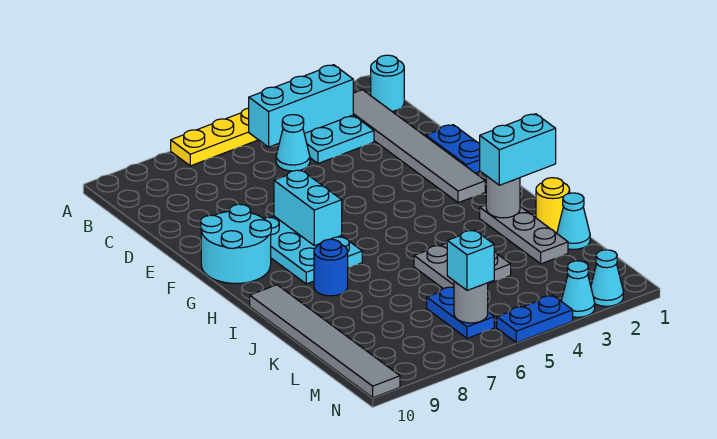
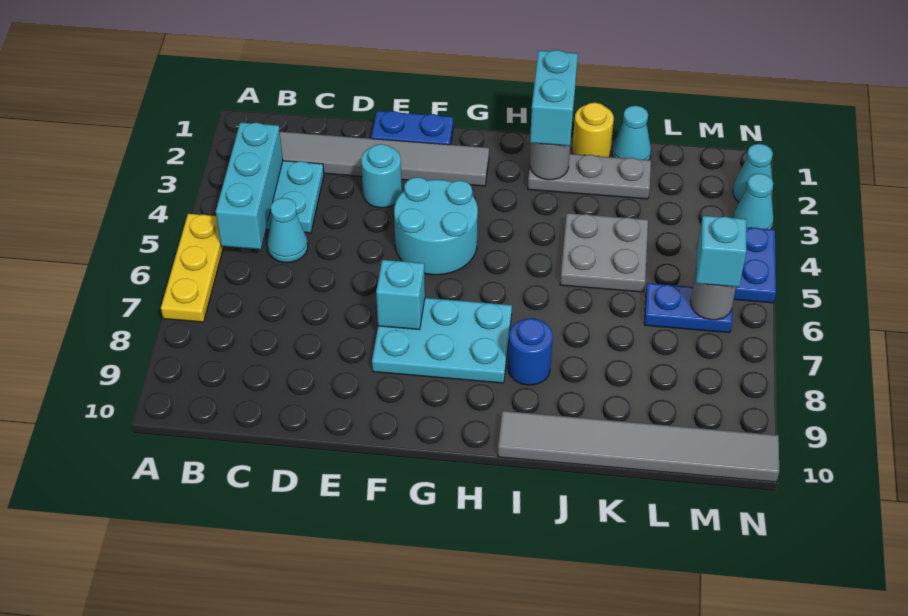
cyan round brick B1 level 1 -> cyan round brick E3 level 1
cyan brick F7:G7 level 2 -> cyan brick F7 level 2
cyan round brick F9:G10 level 1 -> cyan round brick F4:G5 level 1

